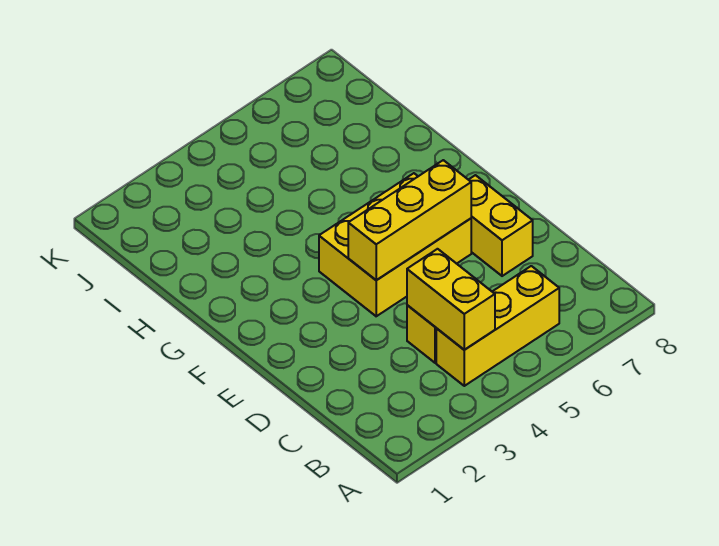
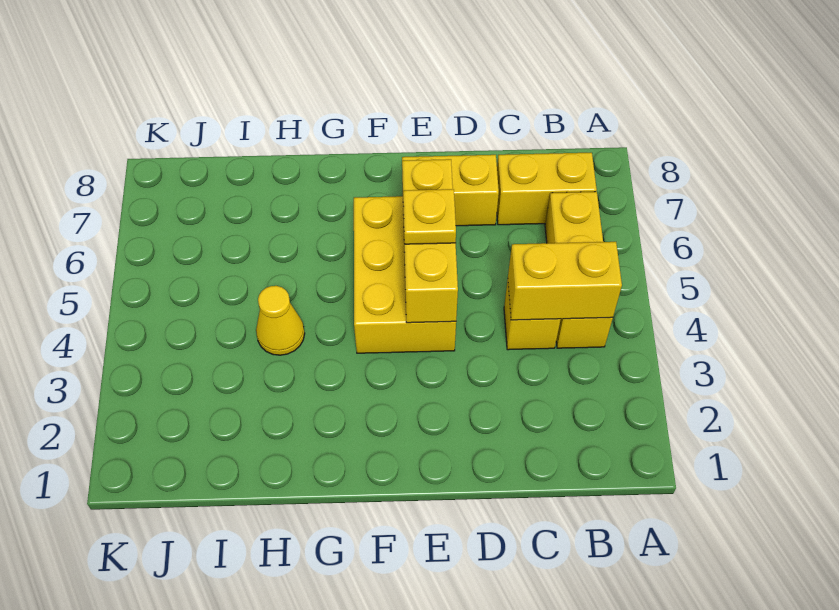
none -> yellow brick B7:C7 level 1
none -> yellow plate E5 level 3
none -> yellow cone H4 level 1

